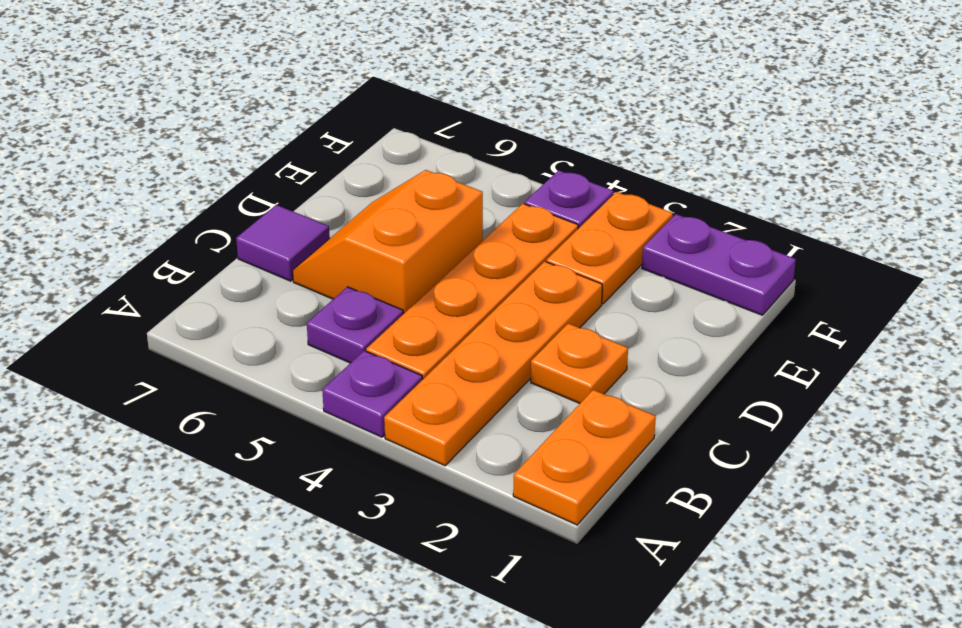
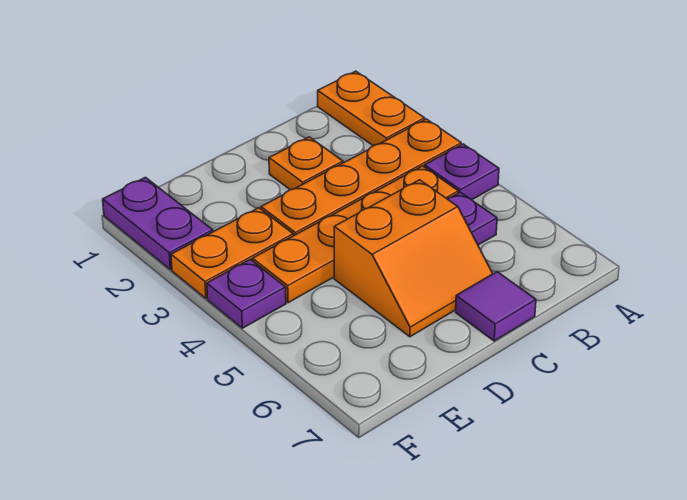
orange plate A1:B1 level 1 -> orange plate A1:A2 level 1

